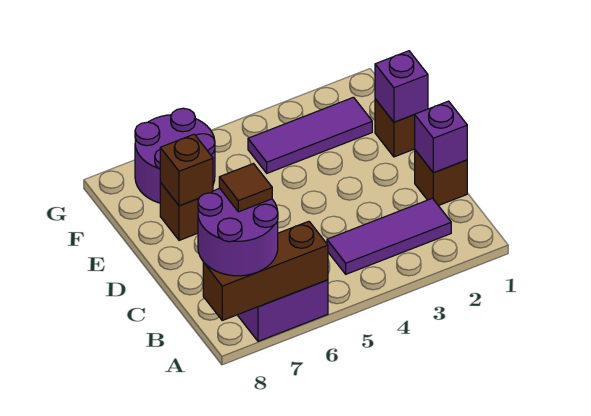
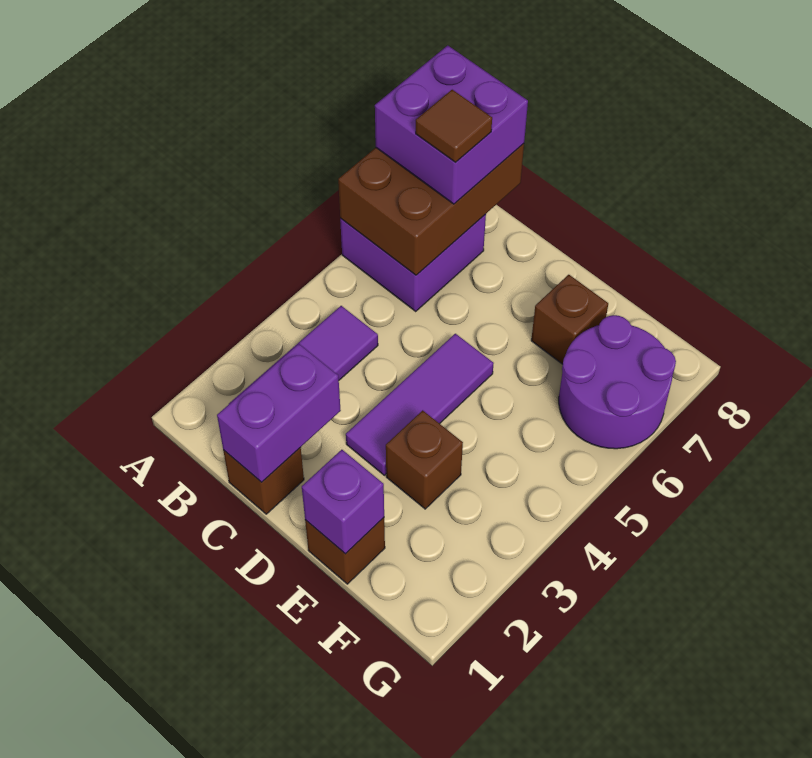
brown brick A6:A8 level 2 -> brown brick A6:B8 level 2
purple round brick A7:B8 level 3 -> purple brick A7:B8 level 3
purple brick C1 level 2 -> purple brick C1:C2 level 2
brown brick E7 level 2 -> brown brick E3 level 1
purple tile F2:F4 level 1 -> purple tile D3:D5 level 1

